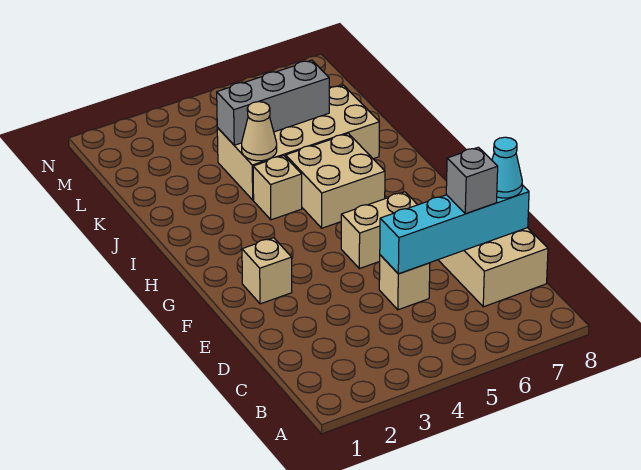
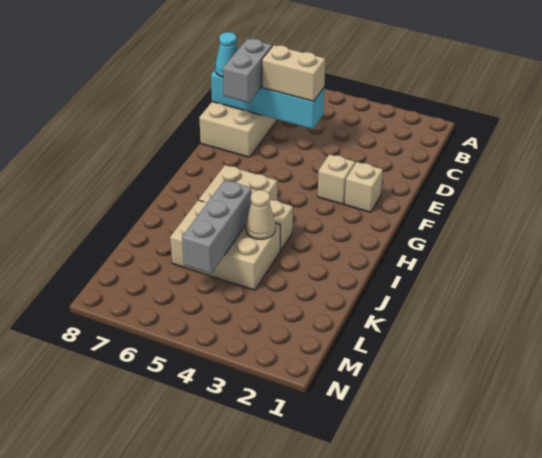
tan brick D5 level 1 -> tan brick F3 level 1
grey brick D7 level 3 -> grey brick D7:E7 level 3
tan brick F5:F6 level 1 -> tan brick D5:D6 level 3
tan brick J4:K7 level 1 -> tan brick J4:K6 level 1
grey brick K4:K6 level 2 -> grey brick J5:L5 level 2

